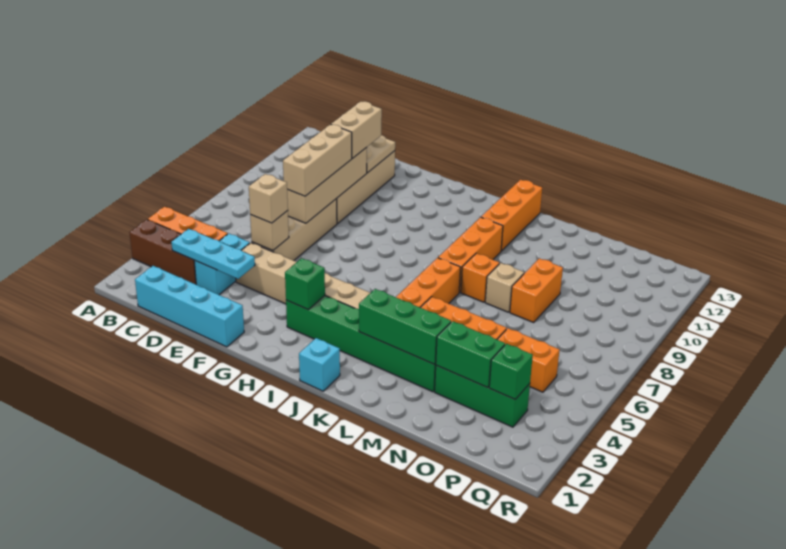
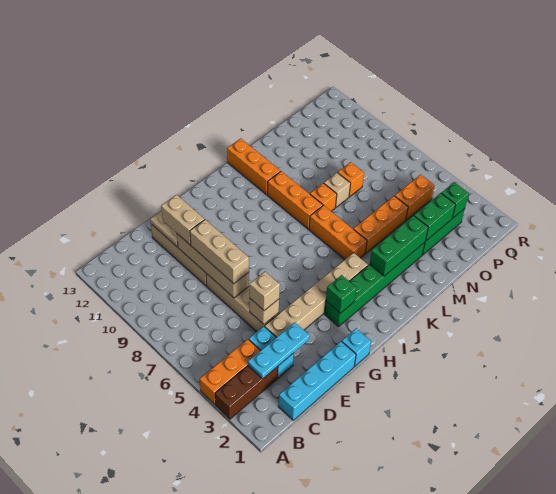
cyan brick J1 level 1 -> cyan brick G1 level 1
orange brick N8:N9 level 1 -> orange brick N8 level 1

